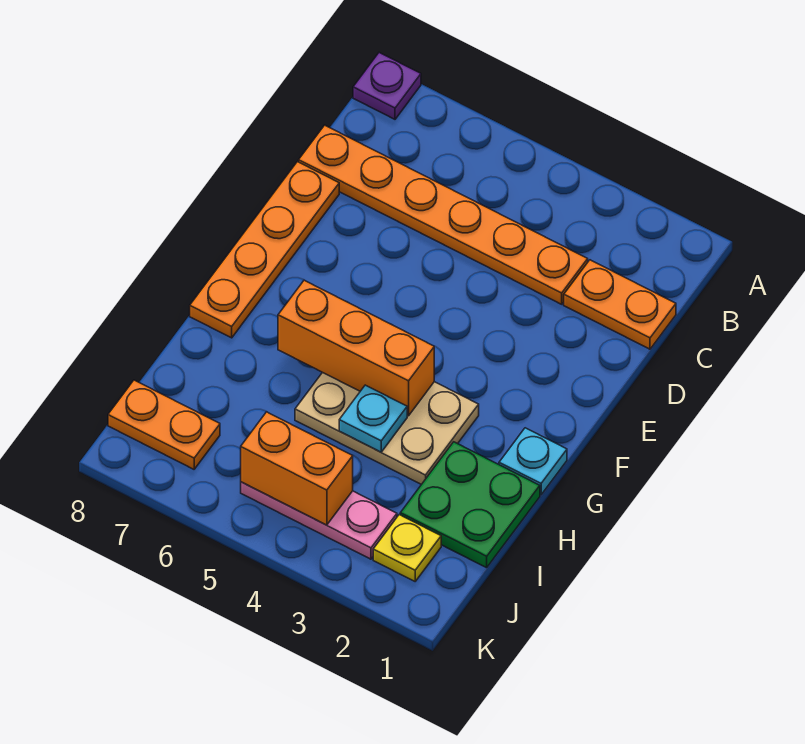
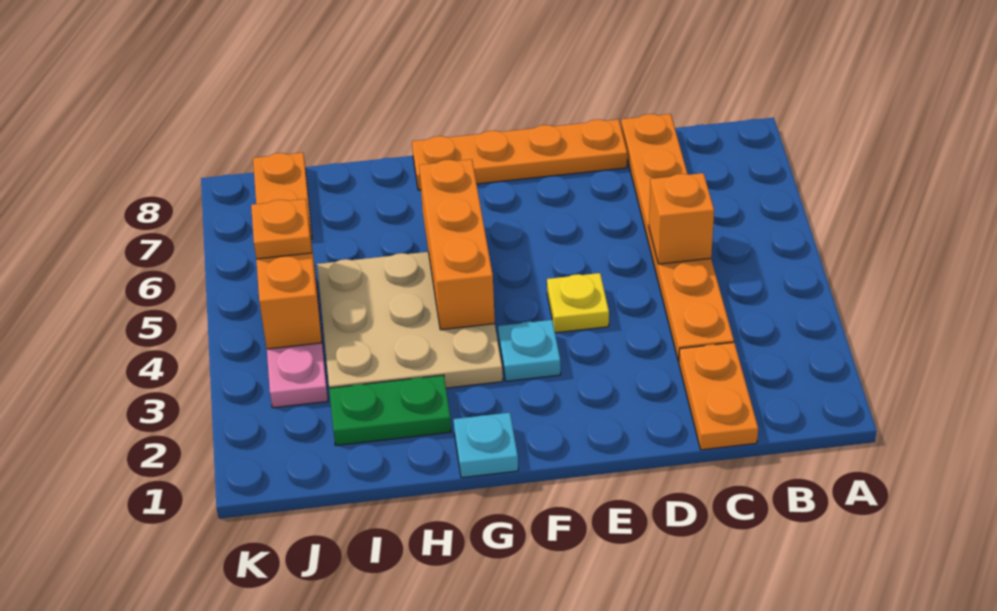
purple plate A8 level 1 -> none
none -> orange brick C5 level 2
tan plate G3:H5 level 1 -> tan plate G3:I5 level 1
green plate H1:I2 level 1 -> green plate H2:I2 level 1
cyan plate H4 level 2 -> cyan plate F3 level 1
yellow plate J2 level 1 -> yellow plate E4 level 1
none -> orange plate J5 level 3

